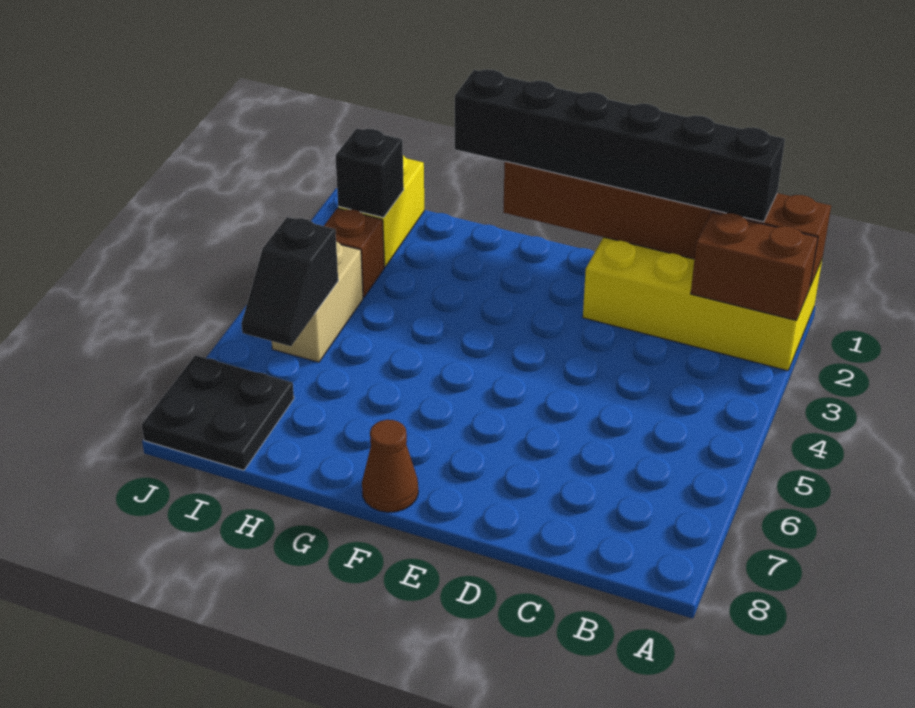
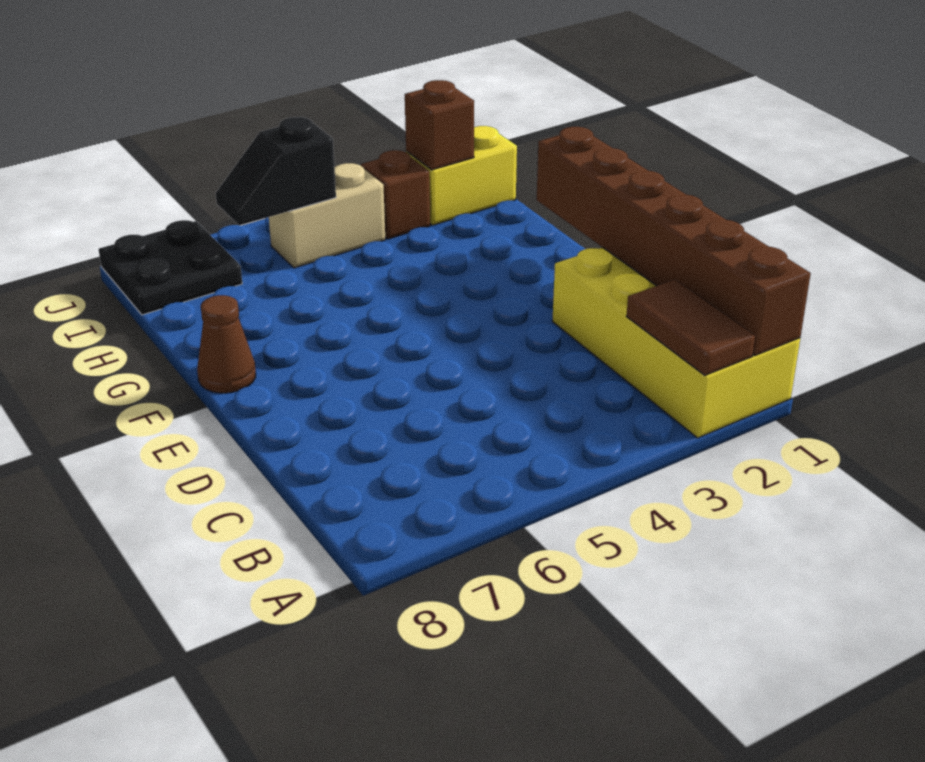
brown brick A2:B2 level 2 -> brown tile A2:B2 level 2
black brick B1:G1 level 3 -> none
black brick I2 level 2 -> brown brick I2 level 2

